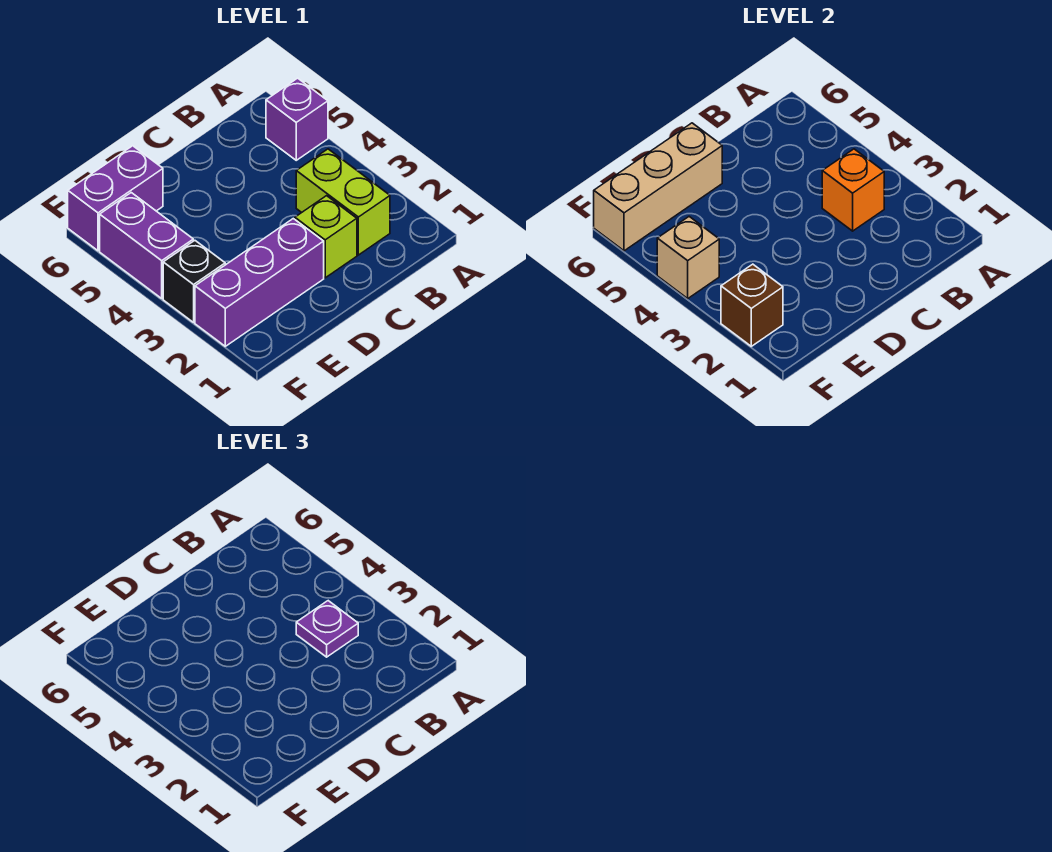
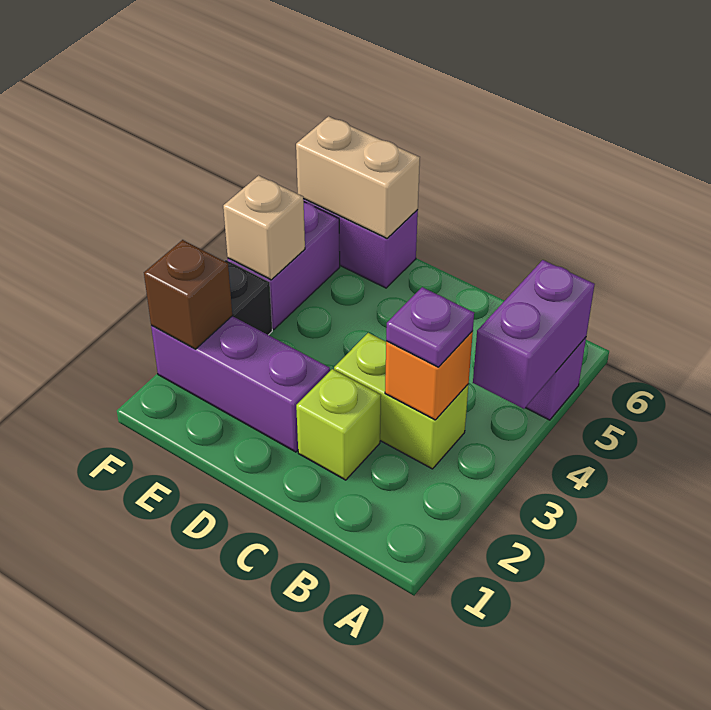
none -> purple brick A4:A5 level 2
lime brick B2:B3 level 1 -> lime brick B3:C3 level 1
tan brick D6:F6 level 2 -> tan brick E6:F6 level 2

